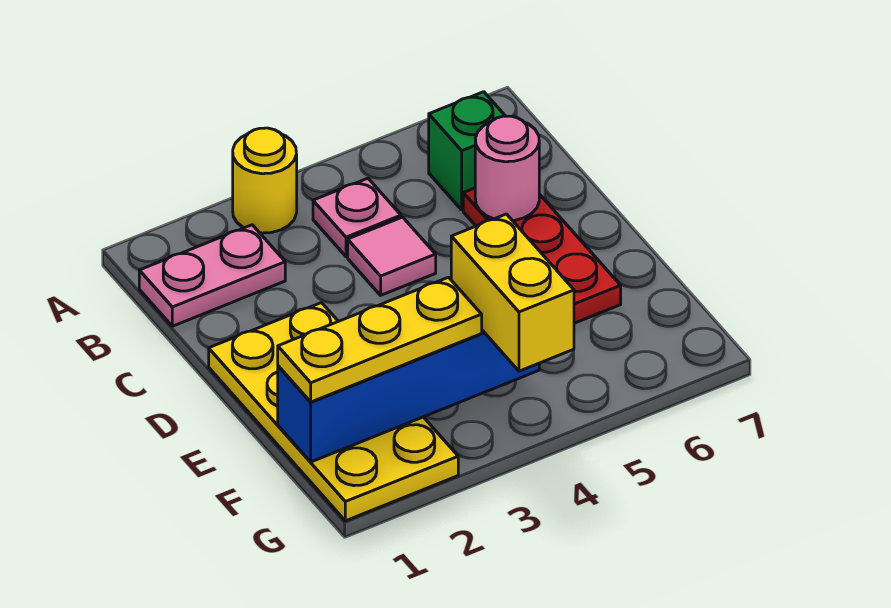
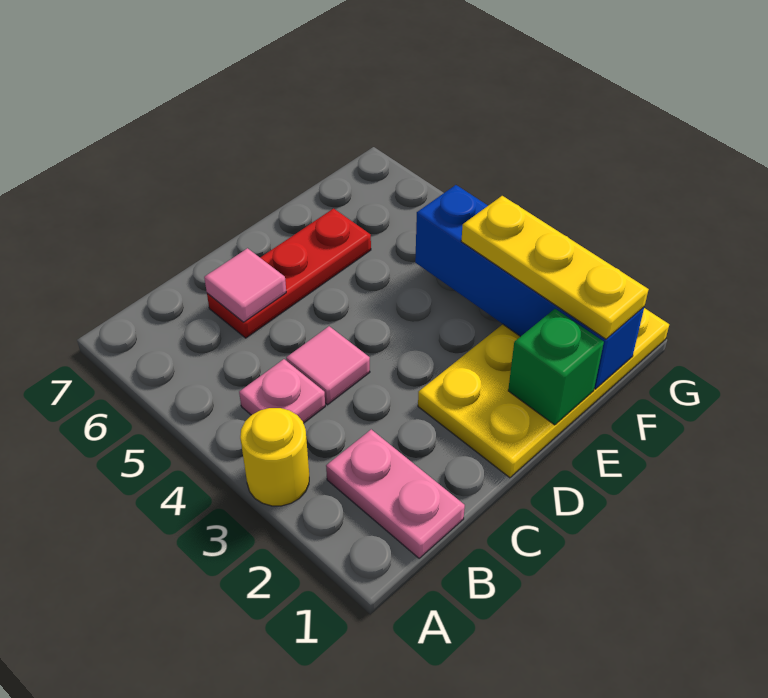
green brick B6 level 1 -> green brick E1 level 2
pink round brick C6 level 2 -> pink tile C6 level 2
yellow brick F4:G4 level 3 -> none

